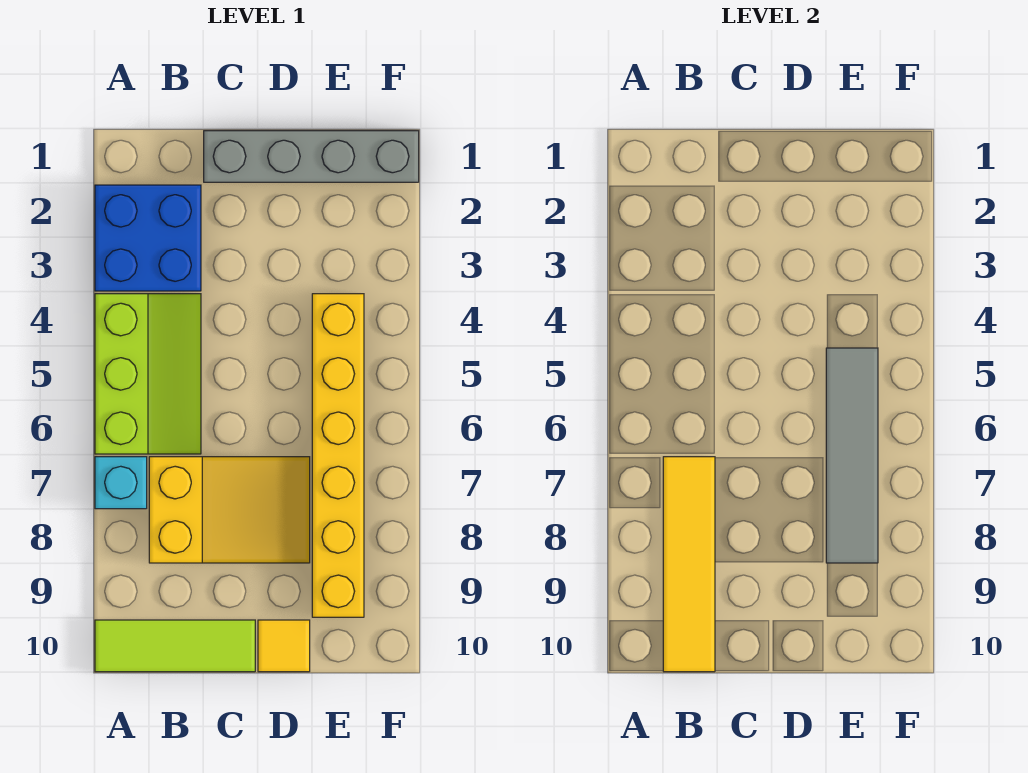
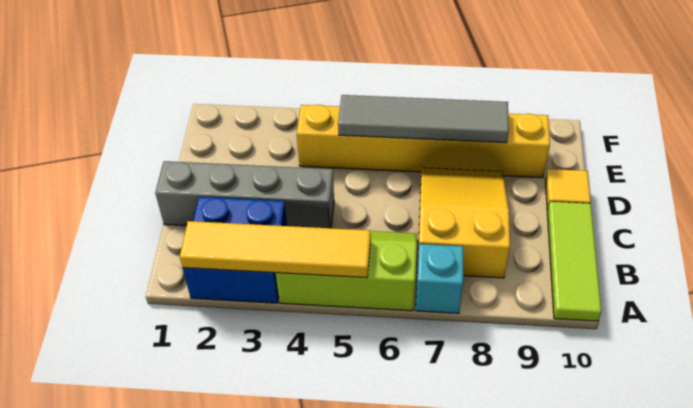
yellow tile B7:B10 level 2 -> yellow tile A2:A5 level 2
grey brick C1:F1 level 1 -> grey brick C1:C4 level 1

